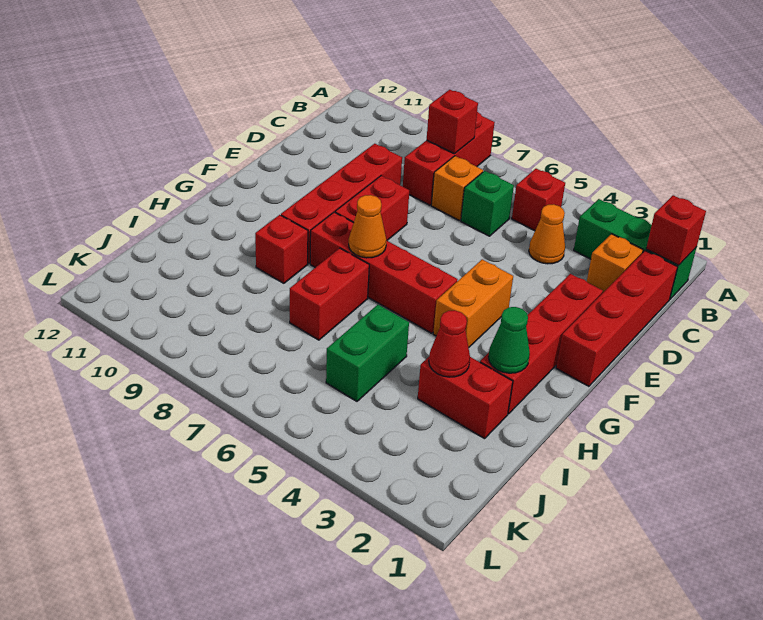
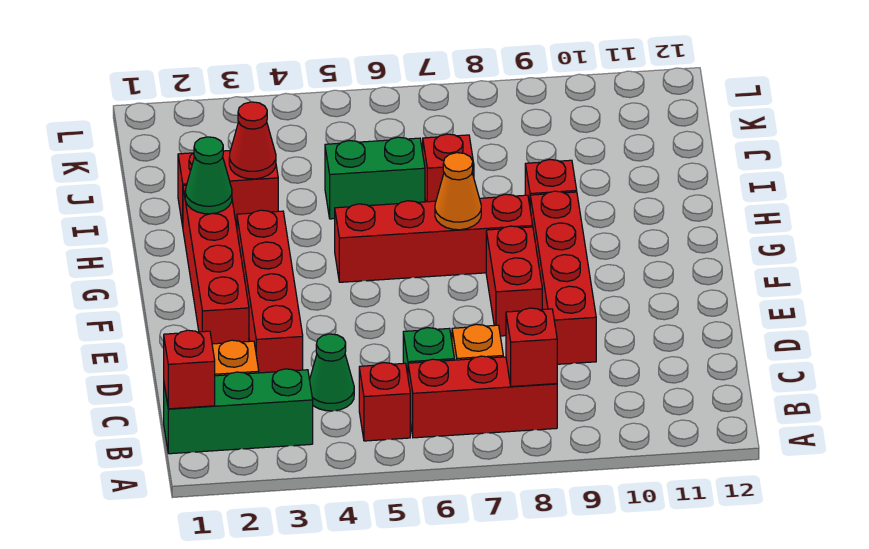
red brick A8:C8 level 1 -> red brick B6:B8 level 1
red brick C1:F1 level 1 -> red brick D3:G3 level 1
orange cone C4 level 1 -> green cone C4 level 1
orange brick F4:G4 level 1 -> none
red brick H7:I7 level 1 -> red brick I7 level 1
green brick I5:J5 level 1 -> green brick I5:I6 level 1

